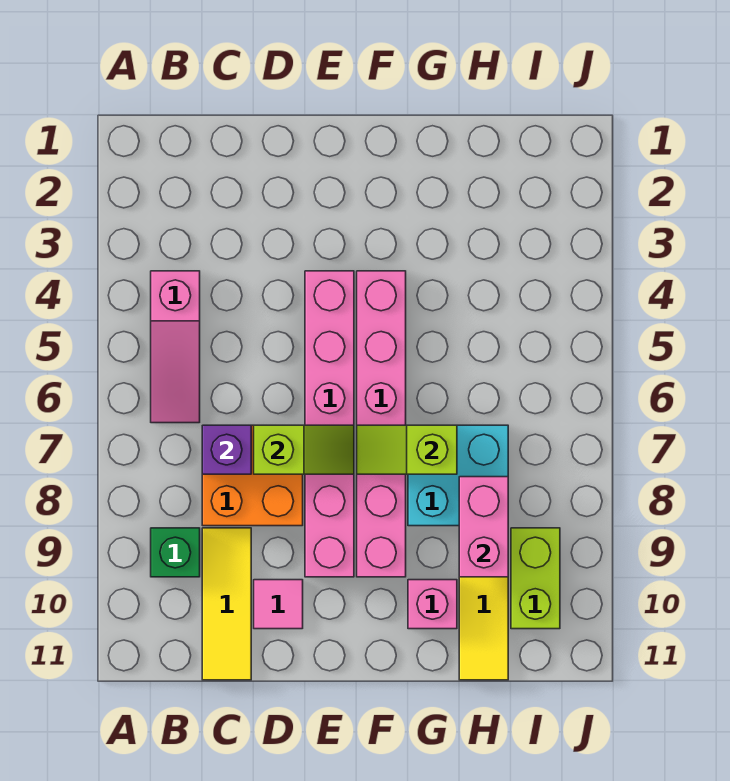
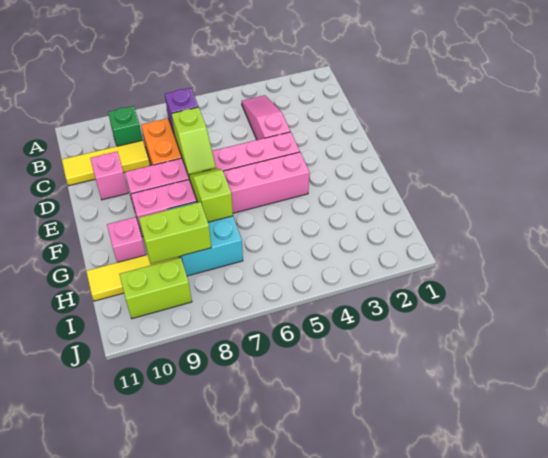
pink slope B4:B6 level 1 top 4 -> pink slope B4:D4 level 1 top D
pink tile D10 level 1 -> pink brick D10 level 1
pink brick H8:H9 level 2 -> lime brick H8:H9 level 2

